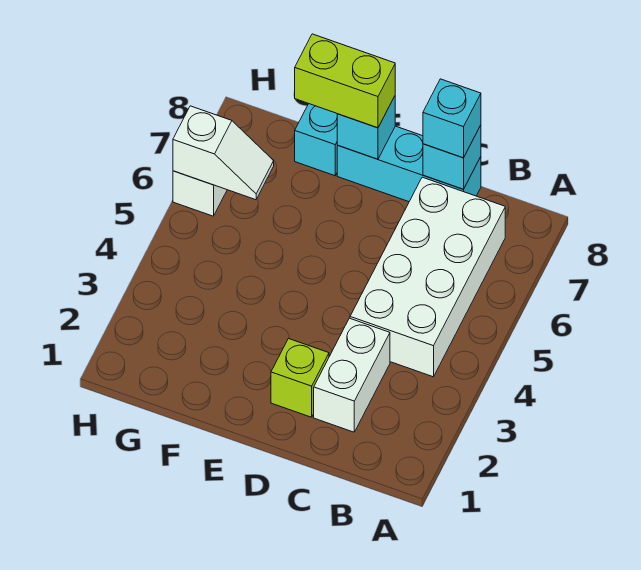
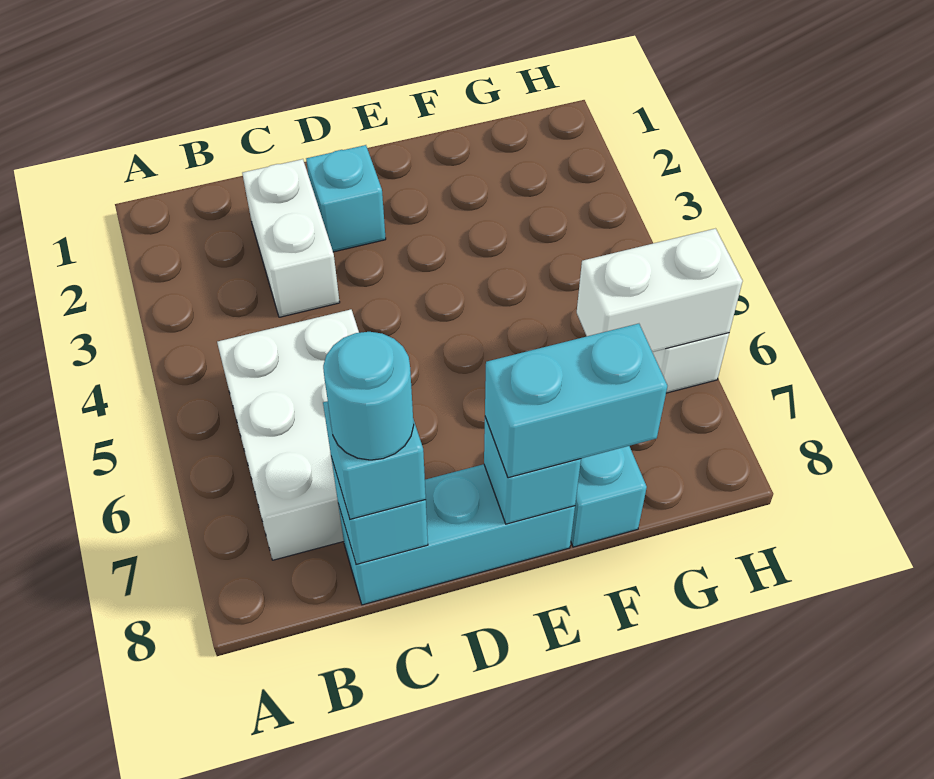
white brick B4:C7 level 1 -> white brick B5:C7 level 1
none -> cyan round brick C8 level 4
lime brick D2 level 1 -> cyan brick D2 level 1
lime brick E8:F8 level 3 -> cyan brick E8:F8 level 3
white slope G6:H6 level 2 top H -> white brick G6:H6 level 2

